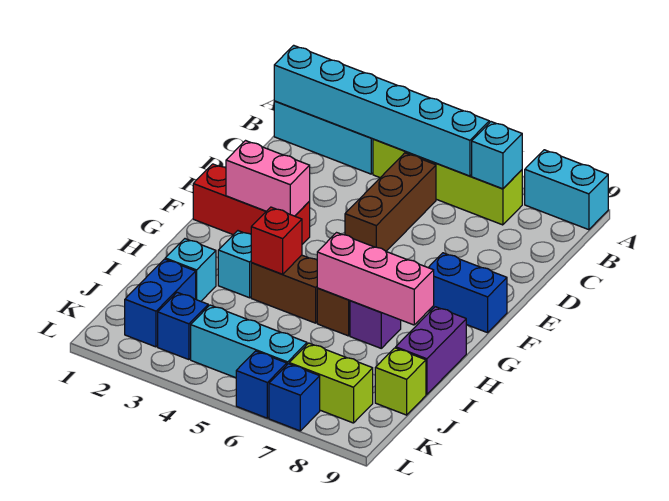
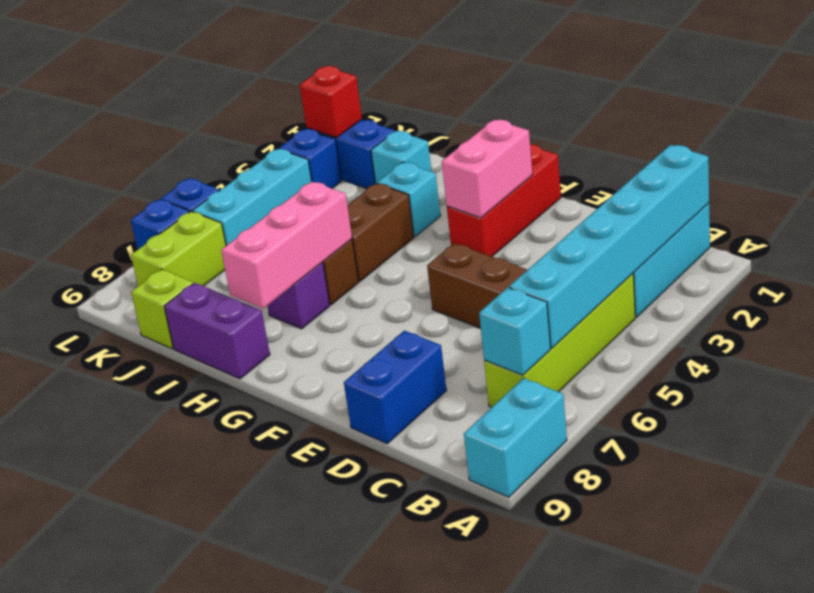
blue brick F8:F9 level 1 -> blue brick D8:D9 level 1
red brick H4 level 2 -> red brick K2 level 2

